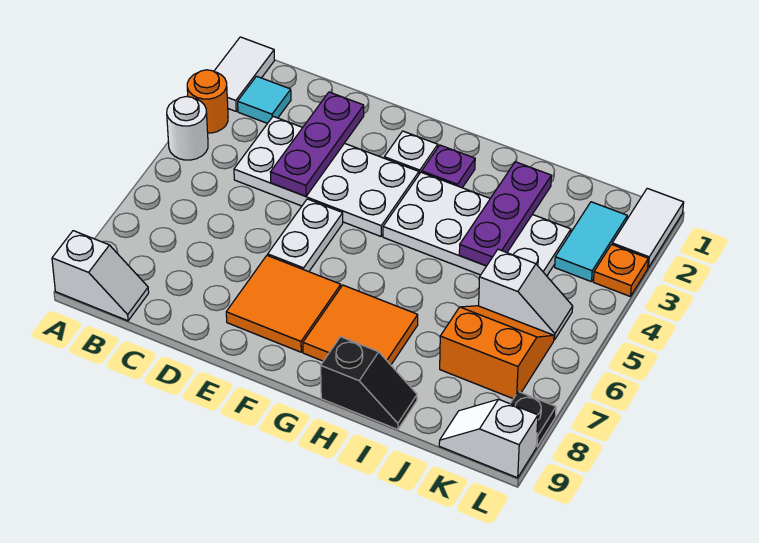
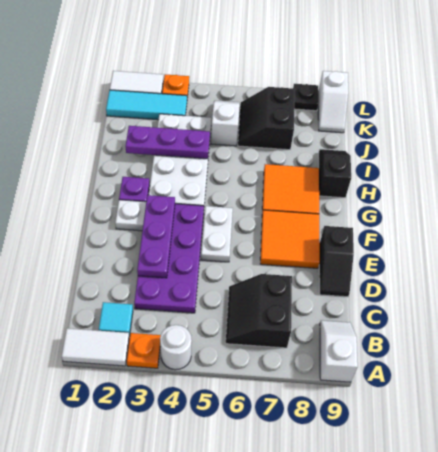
orange round brick A3 level 1 -> orange plate A3 level 1
none -> black slope B6:C7 level 1 top 7
white plate C3:F4 level 1 -> purple plate C3:F4 level 1
purple plate D2:D4 level 2 -> purple plate D3:F3 level 2
none -> black slope D9:E9 level 1 top E
white plate E5:E6 level 1 -> white plate E5:F5 level 1
orange slope J6:K7 level 1 top 7 -> black slope J6:K7 level 1 top 7
cyan tile K2:K3 level 1 -> cyan tile K1:K3 level 1

